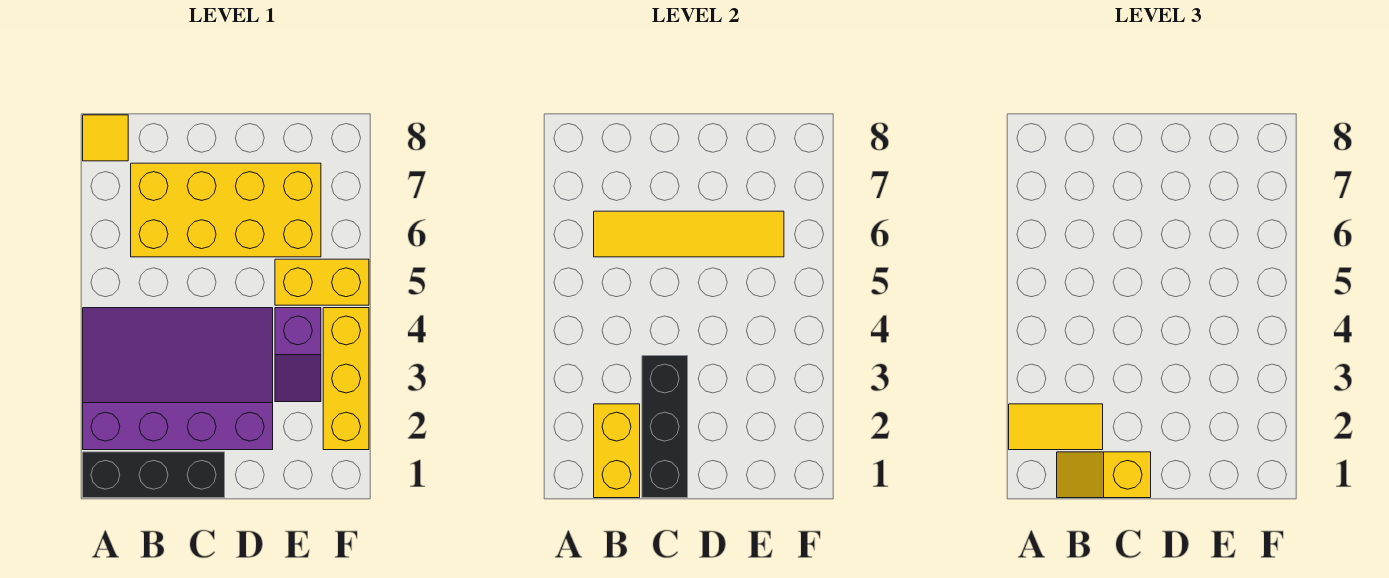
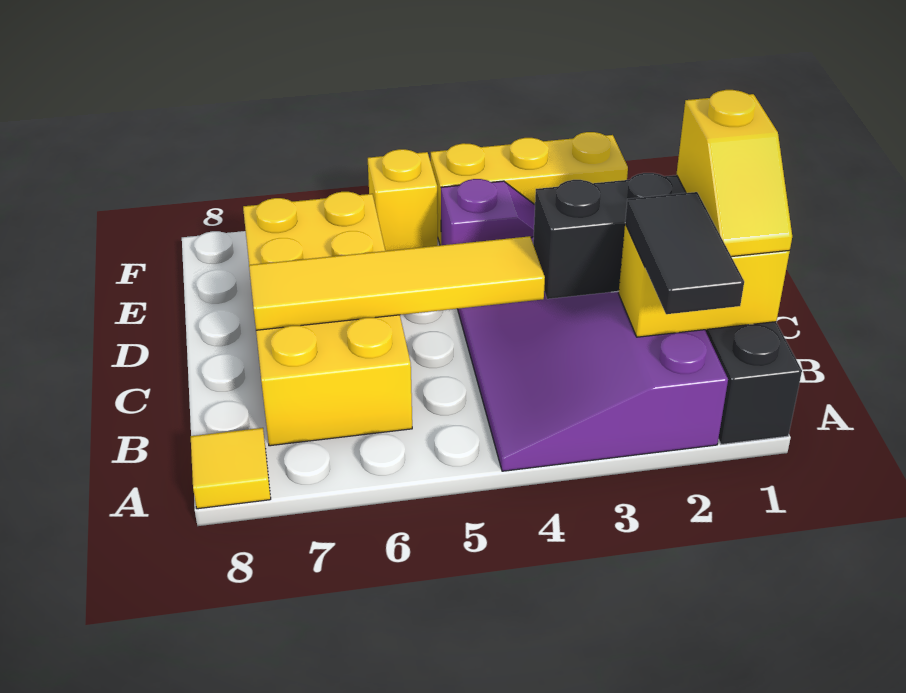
yellow tile A2:B2 level 3 -> black tile A2:B2 level 3
yellow tile B6:E6 level 2 -> yellow tile C4:C7 level 2
yellow brick E5:F5 level 1 -> yellow brick F5 level 1

